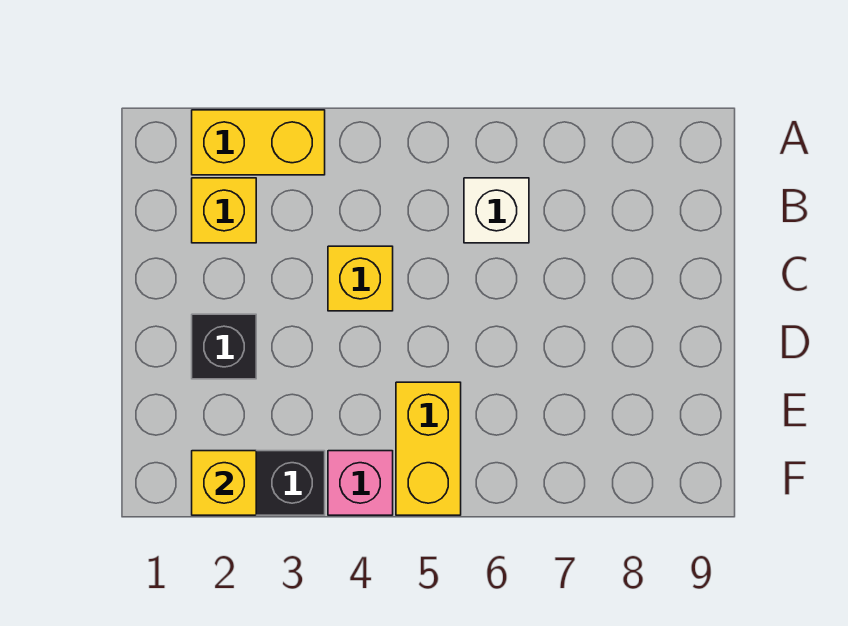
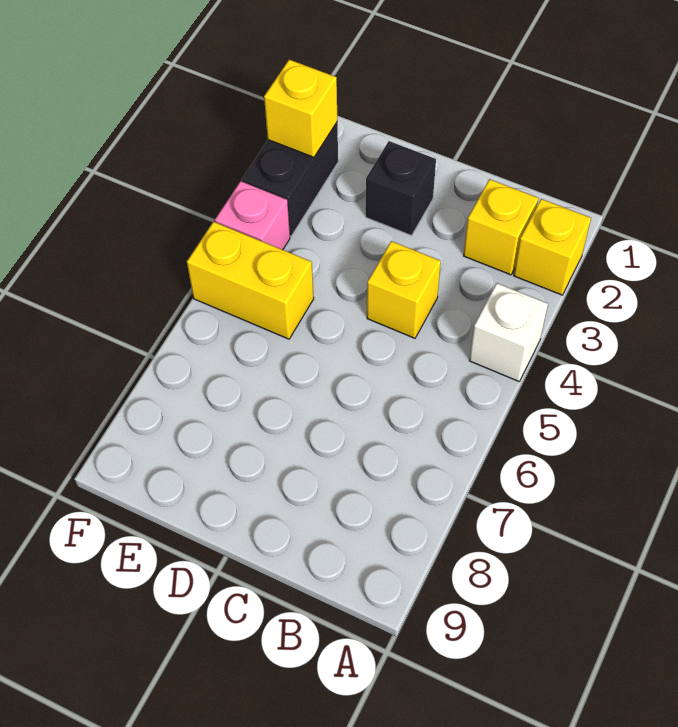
yellow brick A2:A3 level 1 -> yellow brick A2 level 1
white brick B6 level 1 -> white brick A4 level 1

